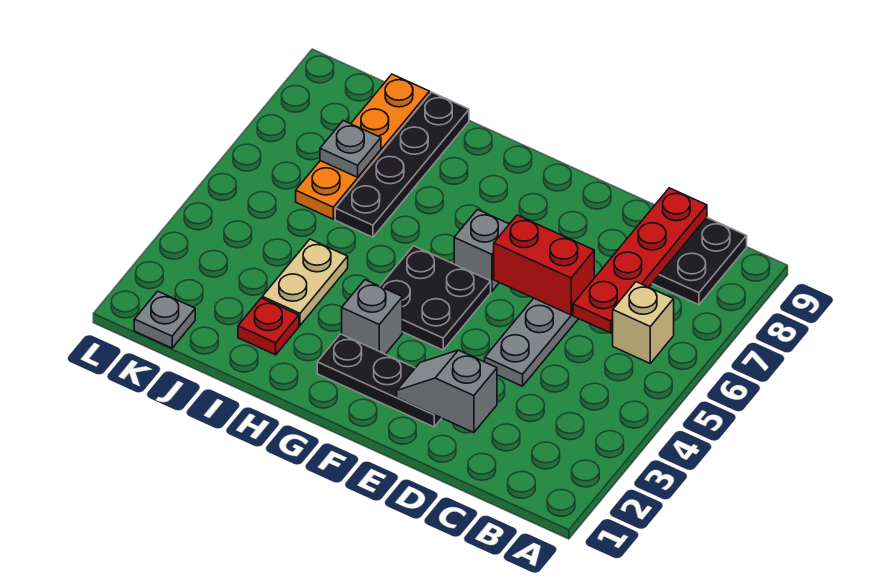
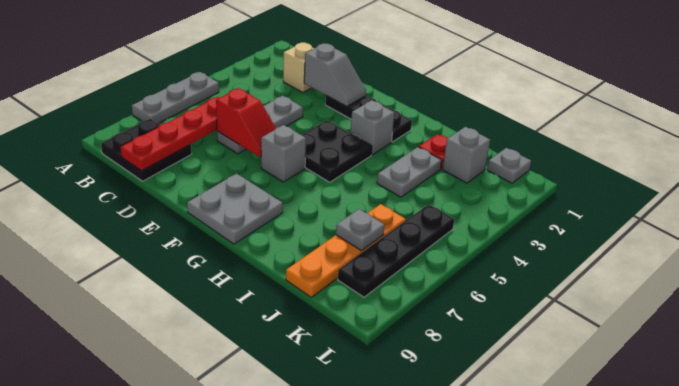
none -> grey plate A5:A7 level 1
tan brick B6 level 1 -> tan brick C2 level 1
red brick D6:E6 level 2 -> red slope D6:E6 level 2 top D
none -> grey plate F8:G9 level 1
tan plate I3:I4 level 1 -> grey plate I3:I4 level 1
black plate I6:I9 level 1 -> black plate K5:K8 level 1
none -> grey brick J2 level 1

